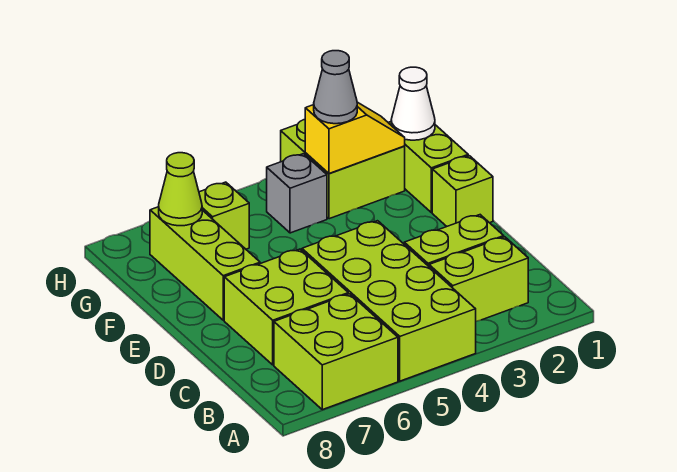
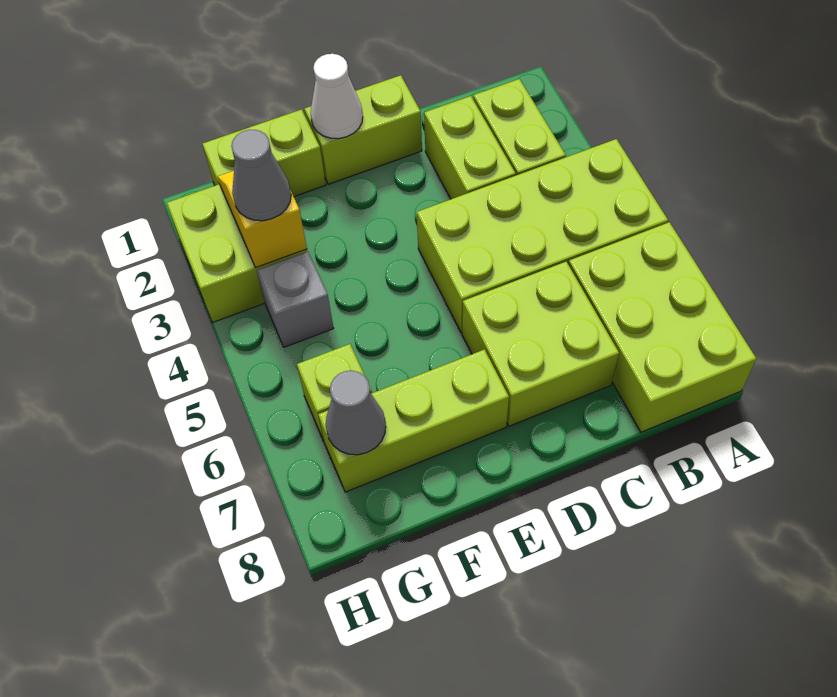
lime brick A6:B7 level 1 -> lime brick A6:B8 level 1
lime brick E1 level 1 -> lime brick D1:E1 level 1
white cone G1 level 2 -> white cone E1 level 2
lime cone G7 level 2 -> grey cone G7 level 2

